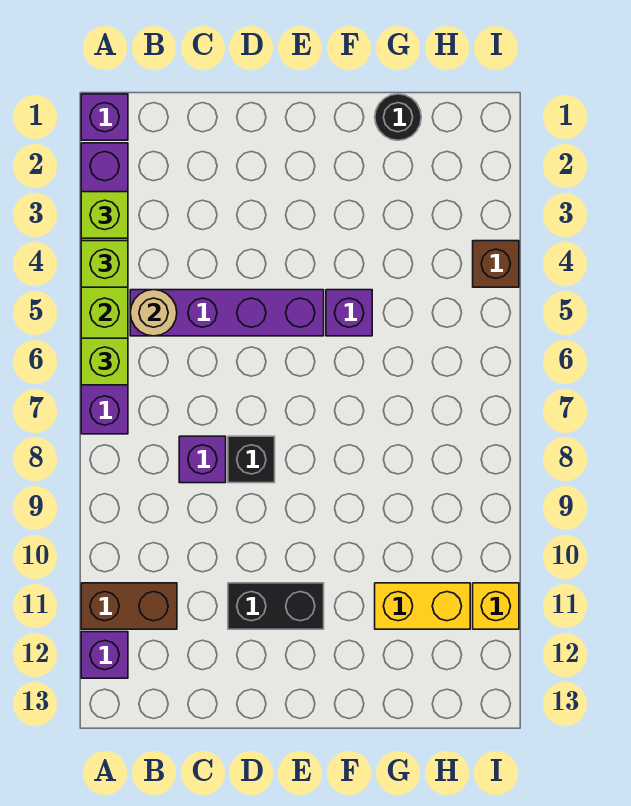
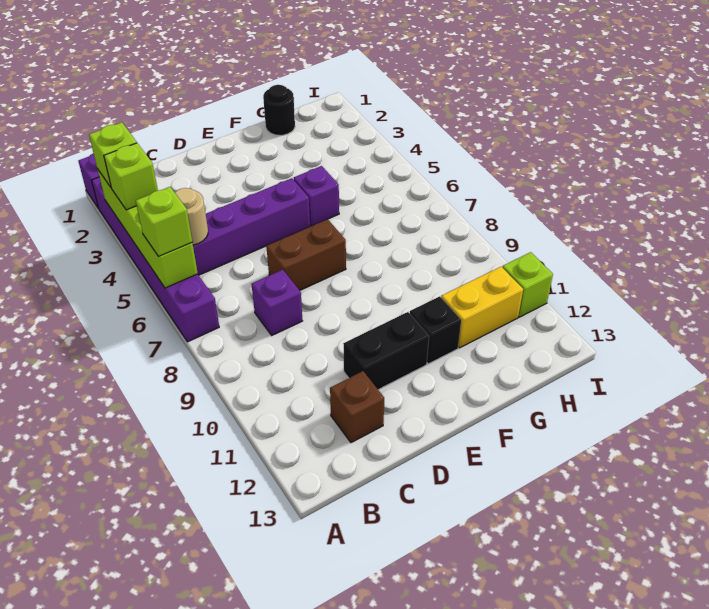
brown brick A11:B11 level 1 -> brown brick D7:E7 level 1
purple brick A12 level 1 -> none
black brick D8 level 1 -> black brick F11 level 1
brown brick I4 level 1 -> brown brick C12 level 1
yellow brick I11 level 1 -> lime brick I11 level 1

